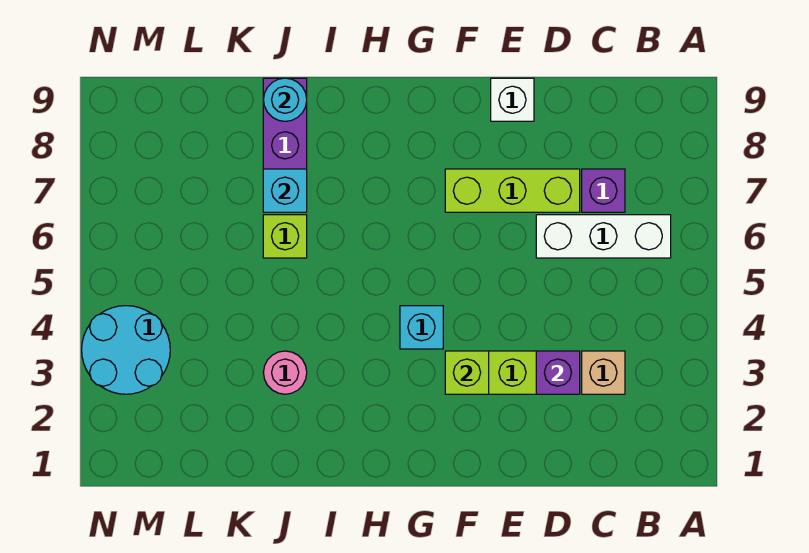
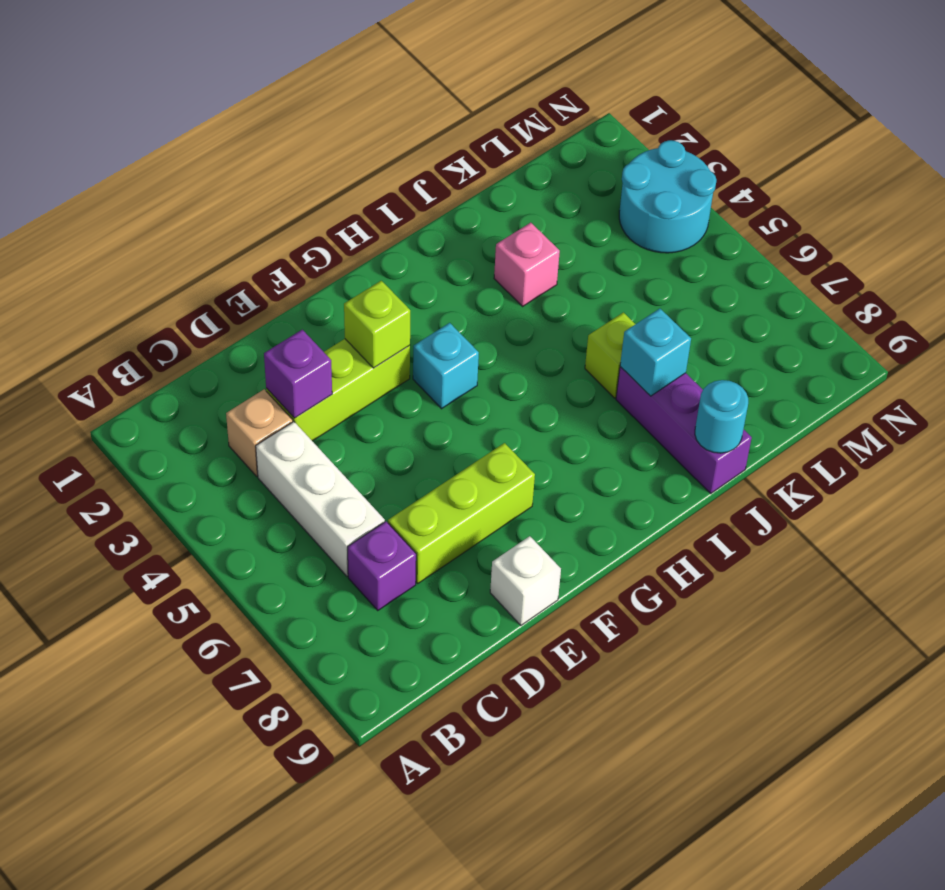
white brick B6:D6 level 1 -> white brick C4:C6 level 1
pink round brick J3 level 1 -> pink brick J3 level 1

